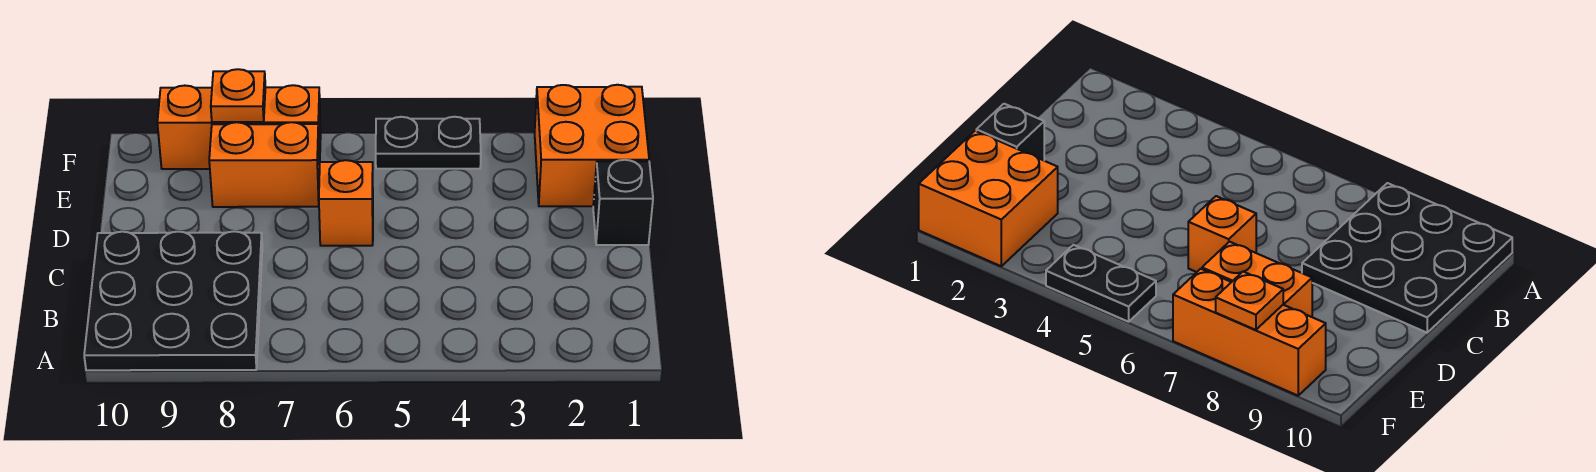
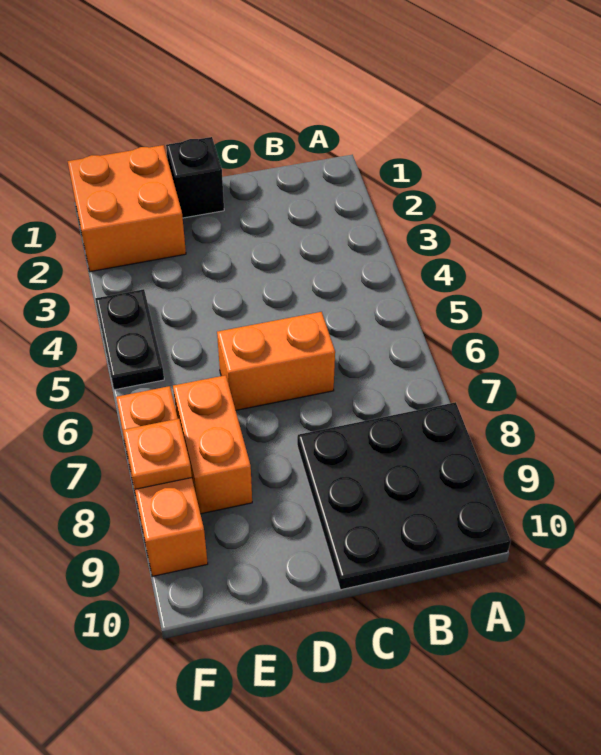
orange brick D6 level 1 -> orange brick C6:D6 level 1

